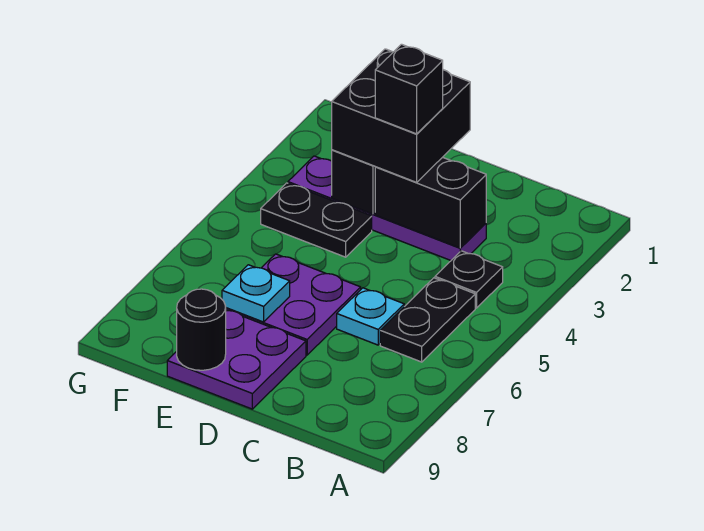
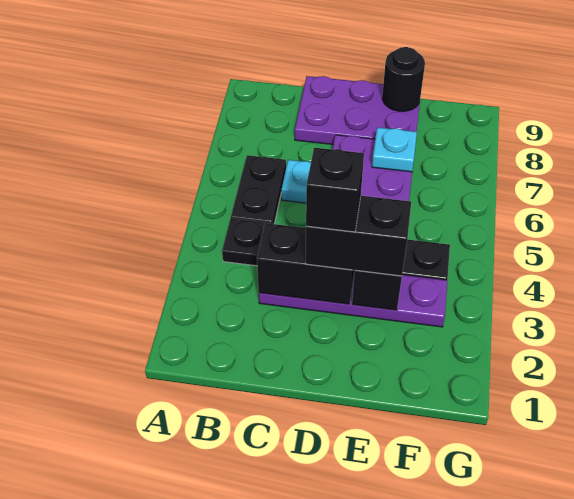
black brick D2:E3 level 3 -> black brick D3:E3 level 3
purple plate D8:E9 level 1 -> purple plate C8:E9 level 1

